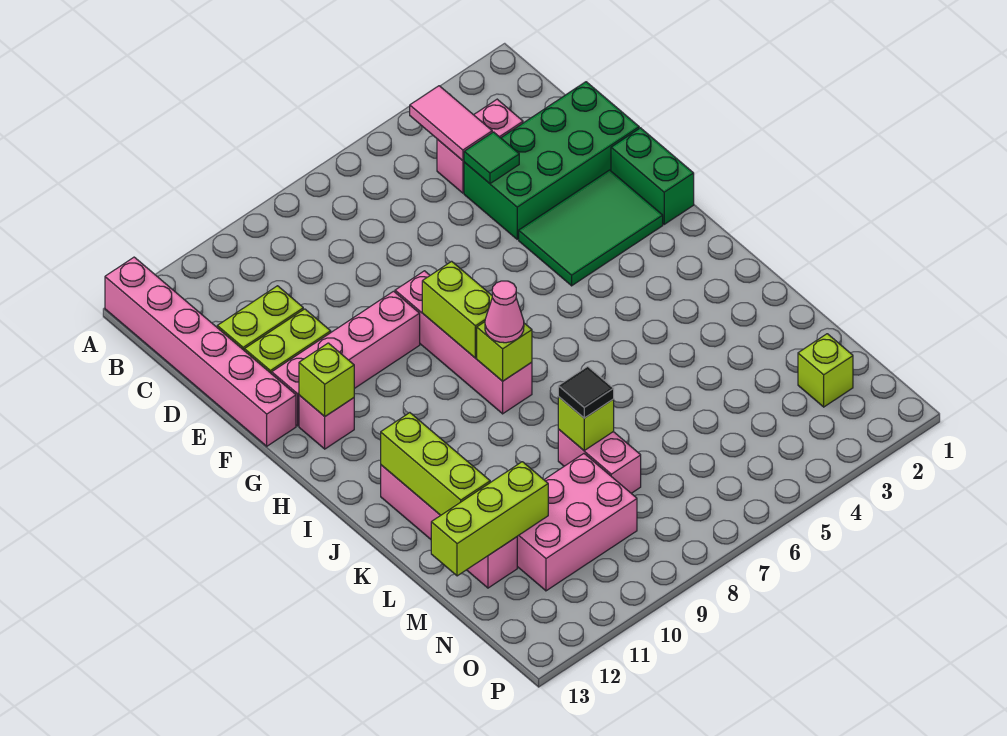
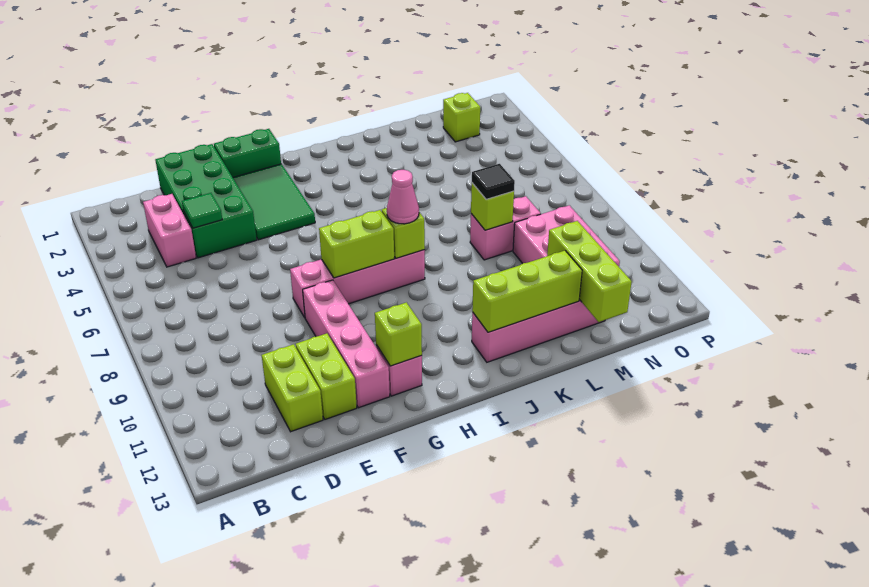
pink brick A13:F13 level 1 -> none
pink tile B4:C4 level 2 -> none

